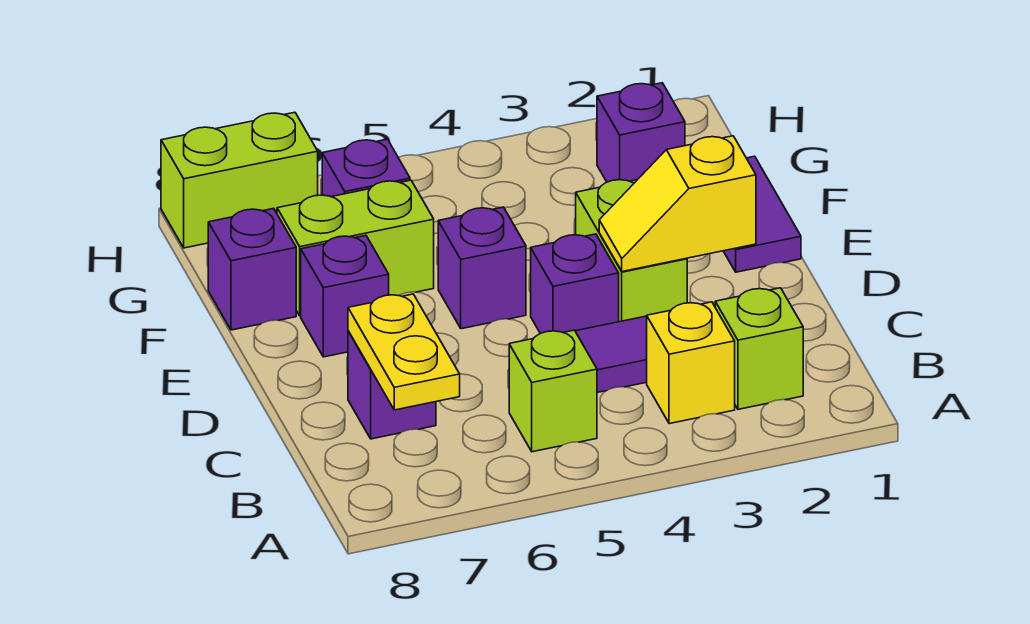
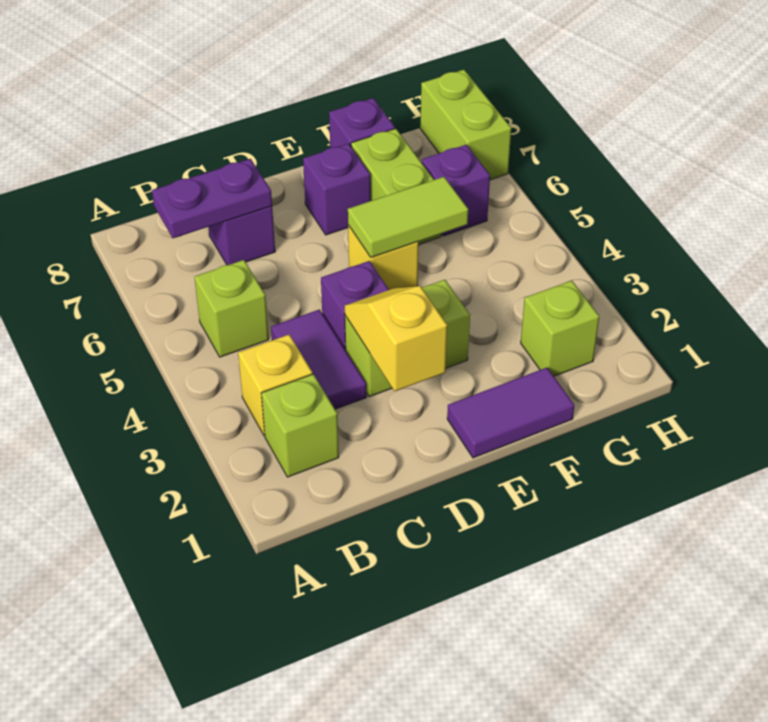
yellow plate B7:C7 level 2 -> purple plate B7:C7 level 2
purple brick E5 level 1 -> yellow brick E5 level 1
none -> lime tile E5:F5 level 2
purple brick G2 level 1 -> lime brick G2 level 1

